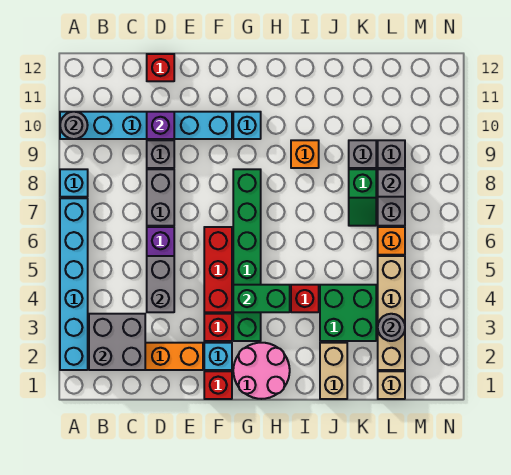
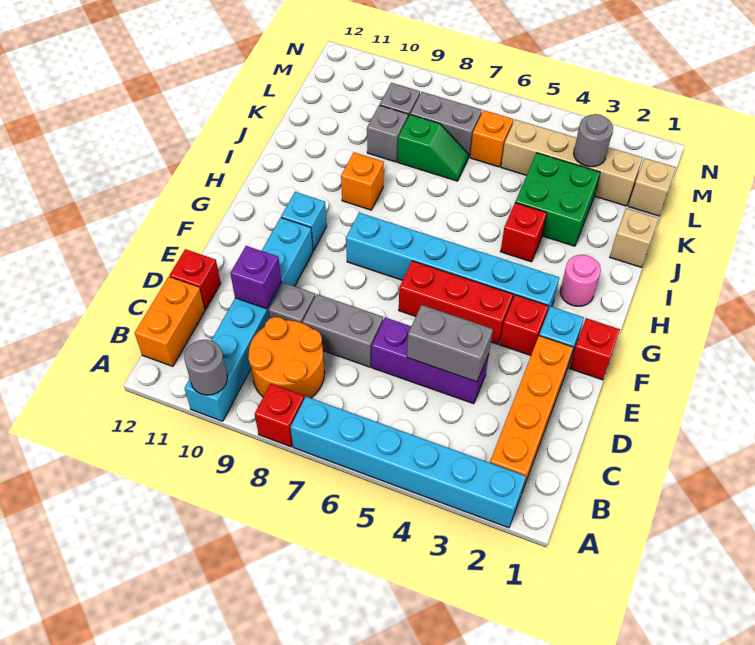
cyan brick A8 level 1 -> red brick A8 level 1
grey brick B2:C3 level 2 -> none
none -> orange round brick B8:C9 level 1
none -> orange brick B12:C12 level 1
pink round brick G1:H2 level 1 -> pink round brick H2 level 1
green brick G3:G8 level 1 -> cyan brick G3:G8 level 1
green brick G4:H4 level 2 -> none
tan brick J1:J2 level 1 -> tan brick J1 level 1
grey brick L8 level 2 -> none

